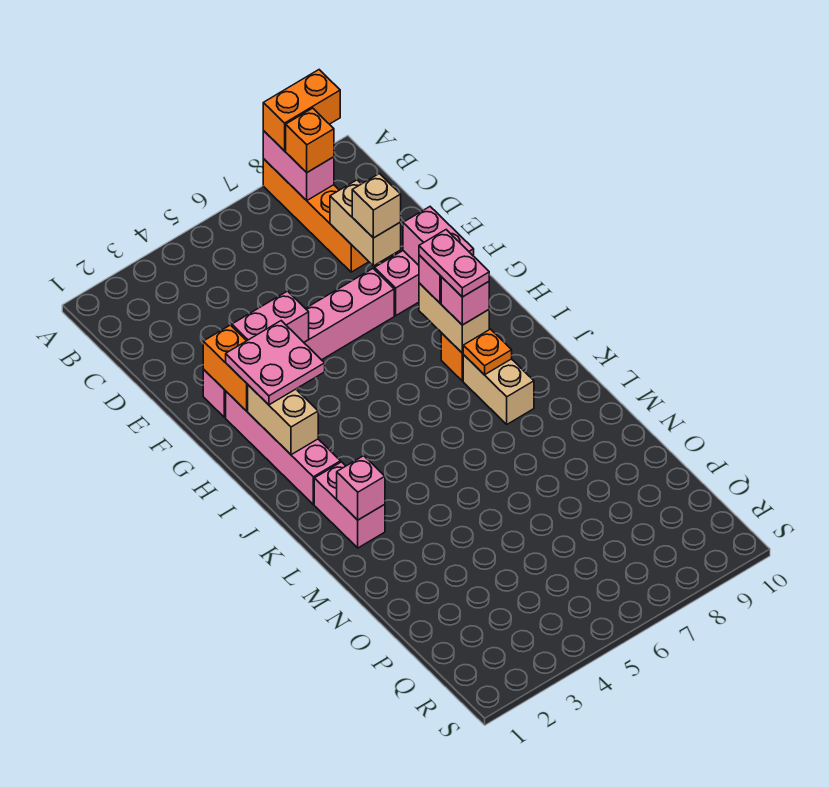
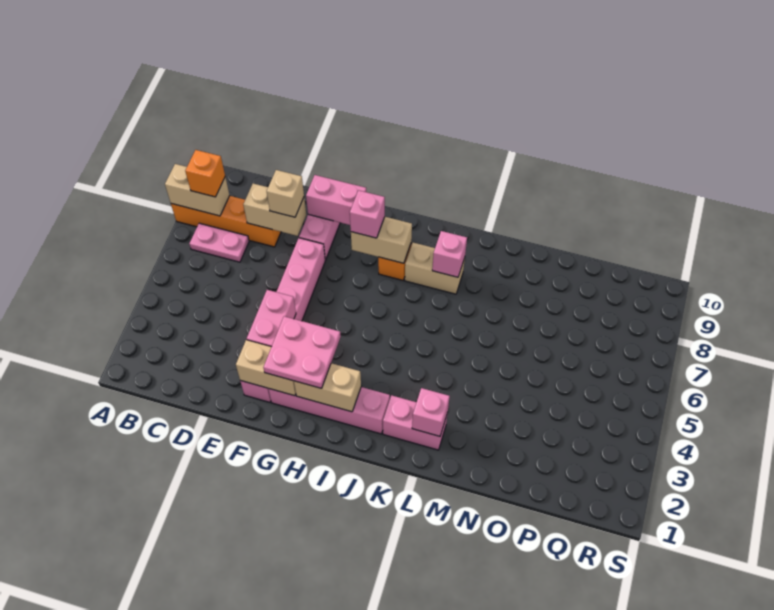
pink brick A8:B8 level 2 -> tan brick A8:B8 level 2
orange brick A8:A9 level 3 -> none
orange brick F2:G2 level 2 -> tan brick F2:G2 level 2
pink plate H8:I8 level 4 -> pink plate B7:C7 level 1
pink brick I8 level 3 -> pink brick K8 level 2
orange plate J8 level 2 -> none

